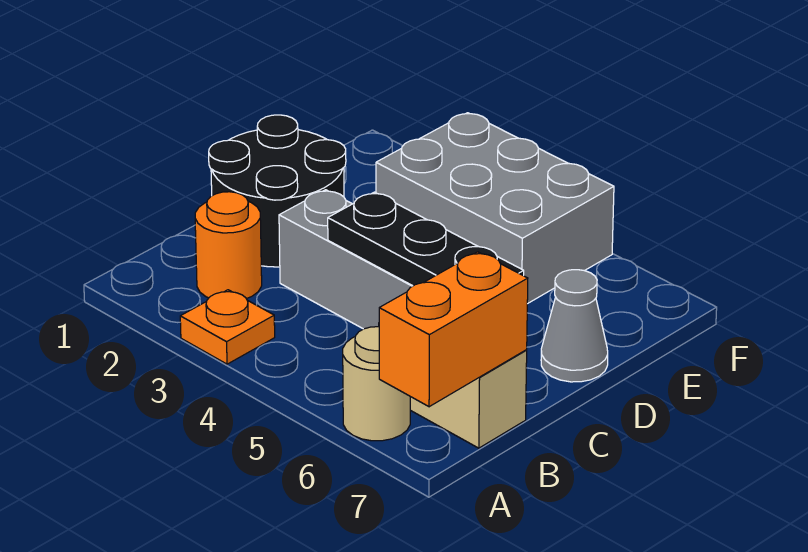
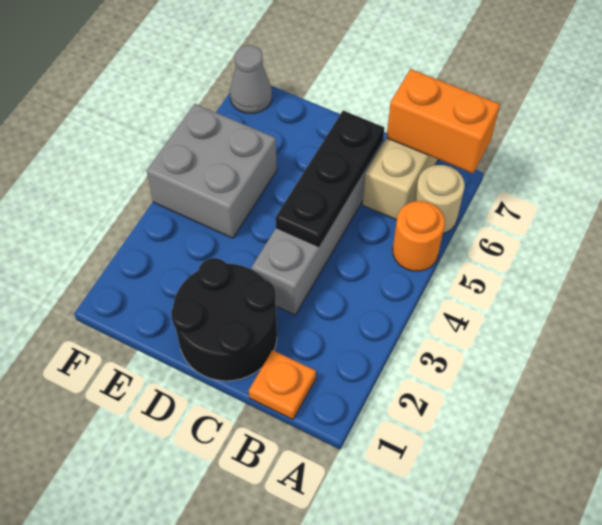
orange plate A3 level 1 -> orange plate B1 level 1
orange round brick B2 level 1 -> orange round brick A5 level 1
grey cone D7 level 1 -> grey cone F7 level 1
grey brick E3:F5 level 1 -> grey brick E4:F5 level 1

